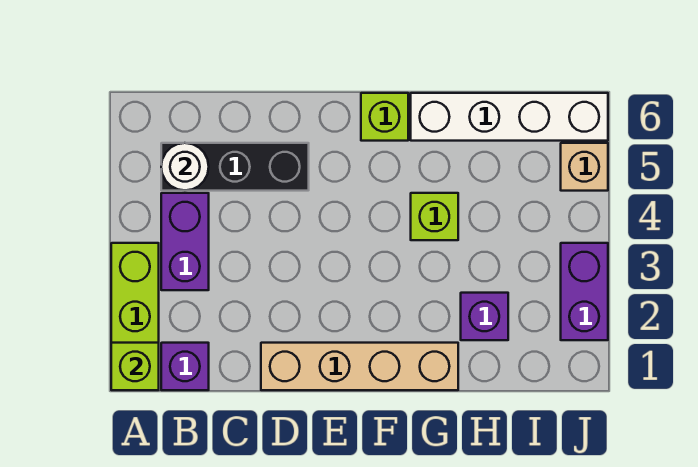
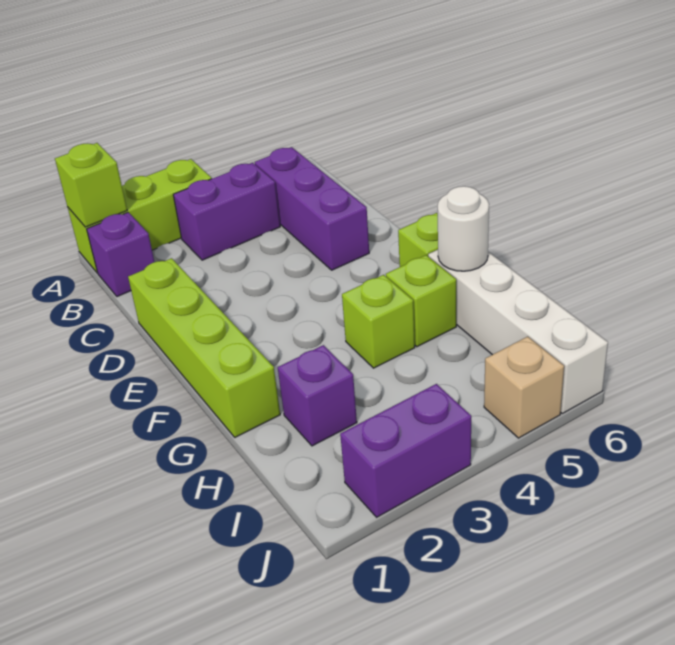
black brick B5:D5 level 1 -> purple brick B5:D5 level 1
white round brick B5 level 2 -> white round brick G6 level 2
tan brick D1:G1 level 1 -> lime brick D1:G1 level 1
none -> lime brick G5 level 1

